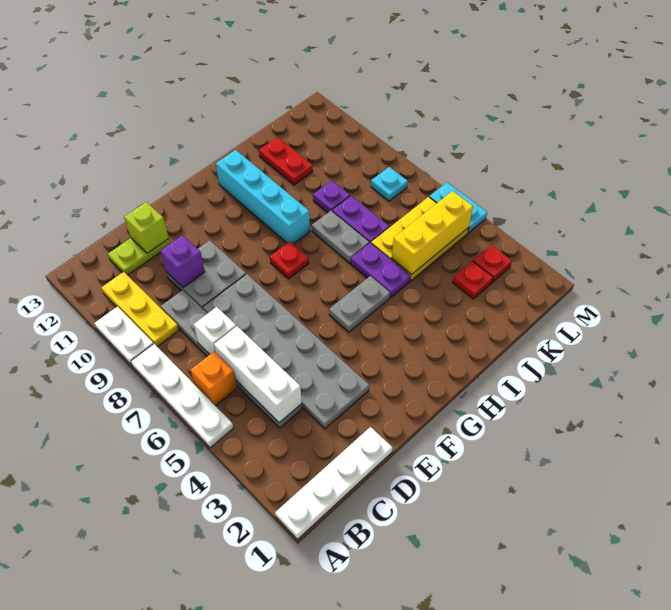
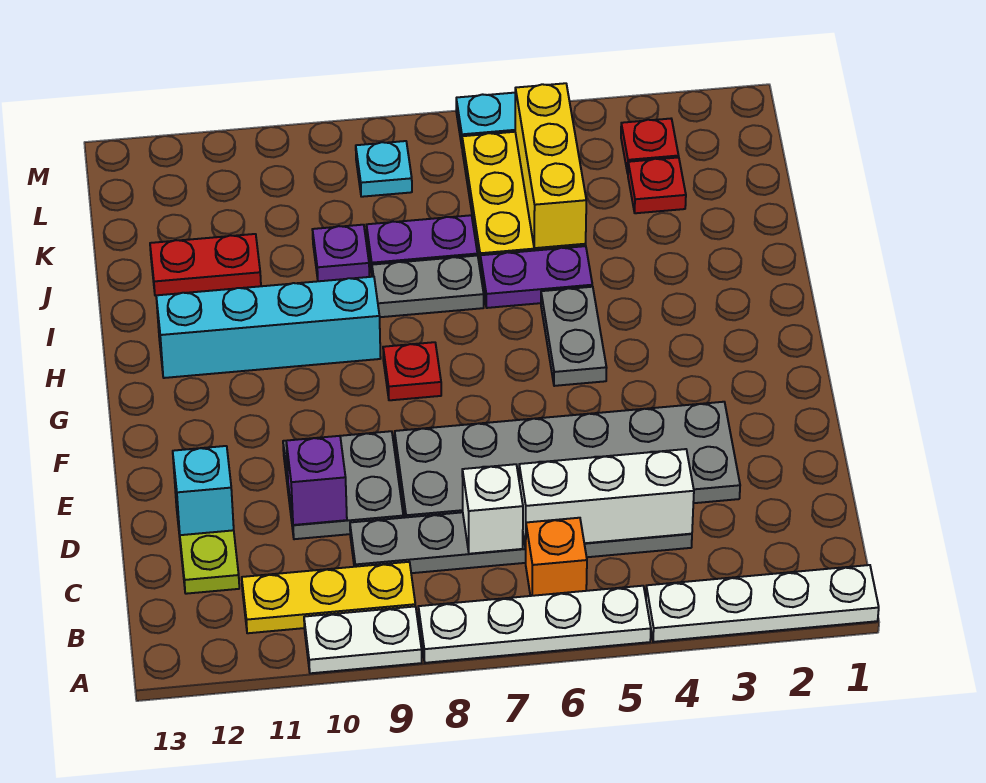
white plate A1:D1 level 1 -> white plate A1:A4 level 1
lime brick D12 level 2 -> cyan brick D12 level 2

